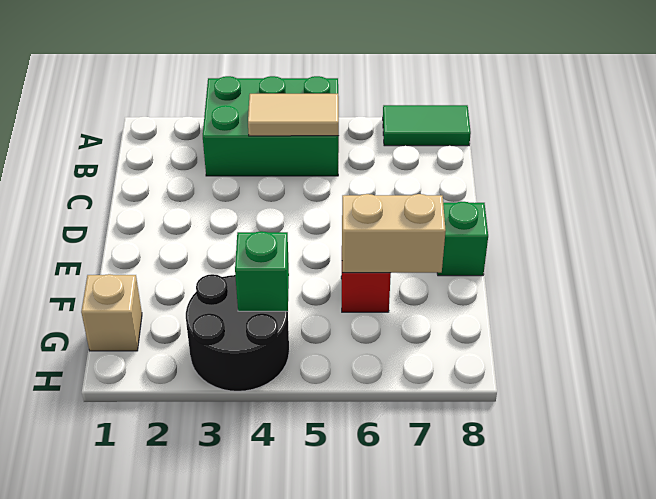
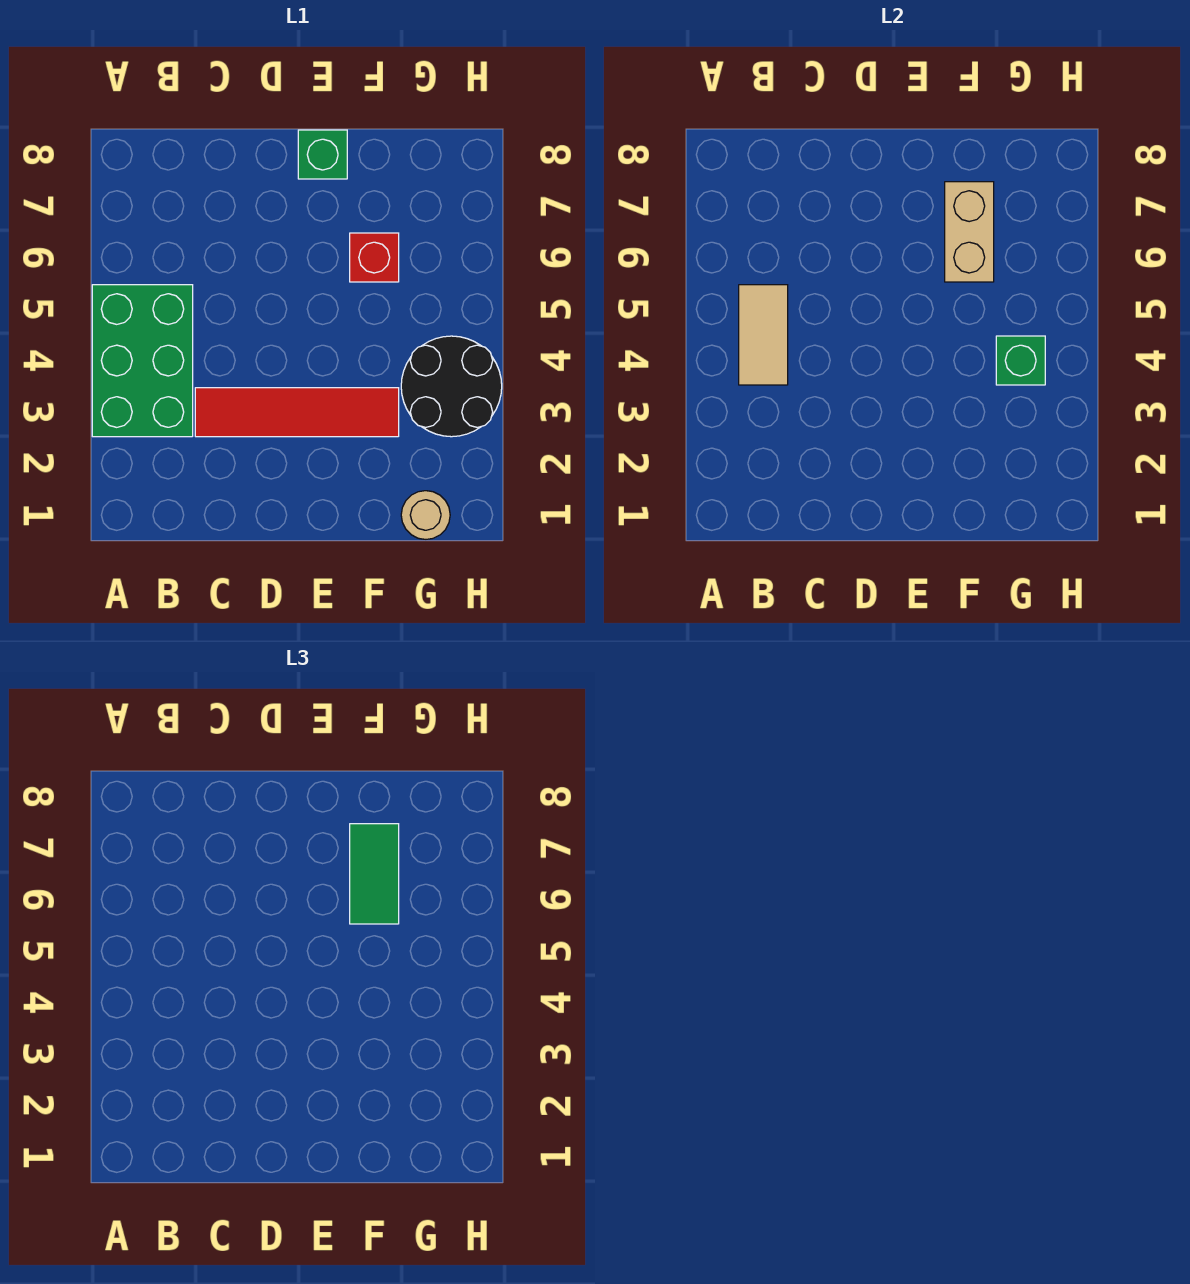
green tile A7:A8 level 1 -> green tile F6:F7 level 3
none -> red tile C3:F3 level 1
tan brick G1 level 1 -> tan round brick G1 level 1

